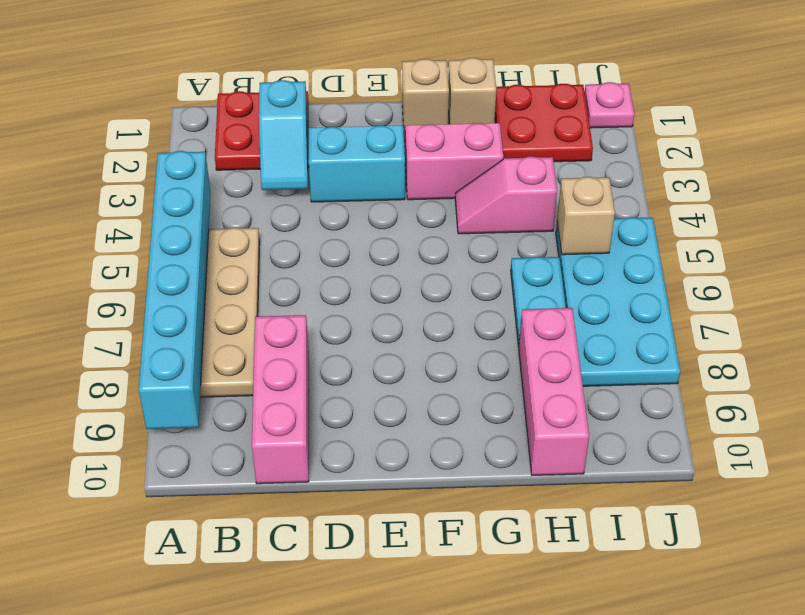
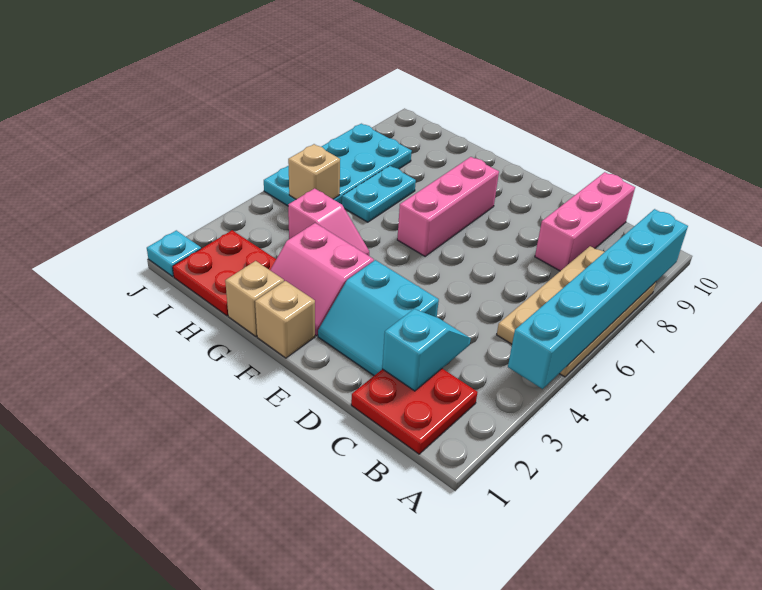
pink brick H8:H10 level 1 -> pink brick F6:F8 level 1
pink plate J1 level 1 -> cyan plate J1 level 1

